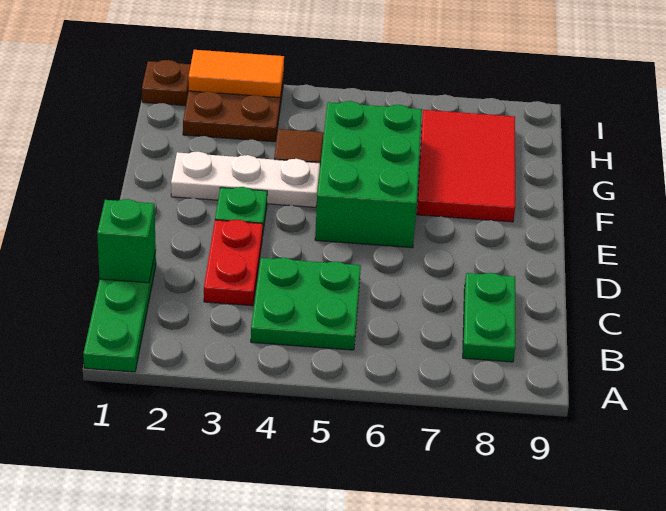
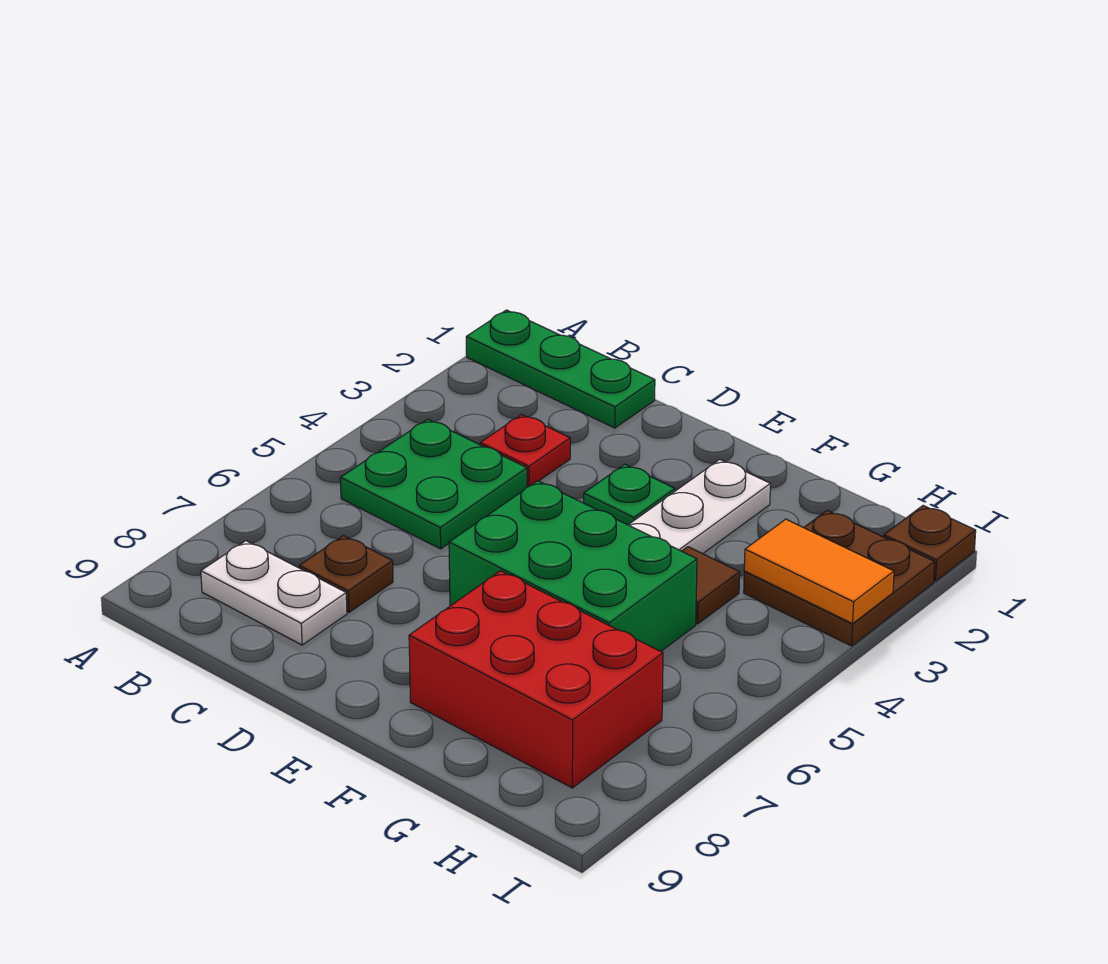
green plate B8:C8 level 1 -> white plate B8:C8 level 1
green brick C1 level 2 -> none
red plate C3:D3 level 1 -> red plate C3 level 1
none -> brown plate C7 level 1
red tile F7:H8 level 1 -> red brick F7:H8 level 1
orange tile I2:I3 level 2 -> orange tile H3:I3 level 2

